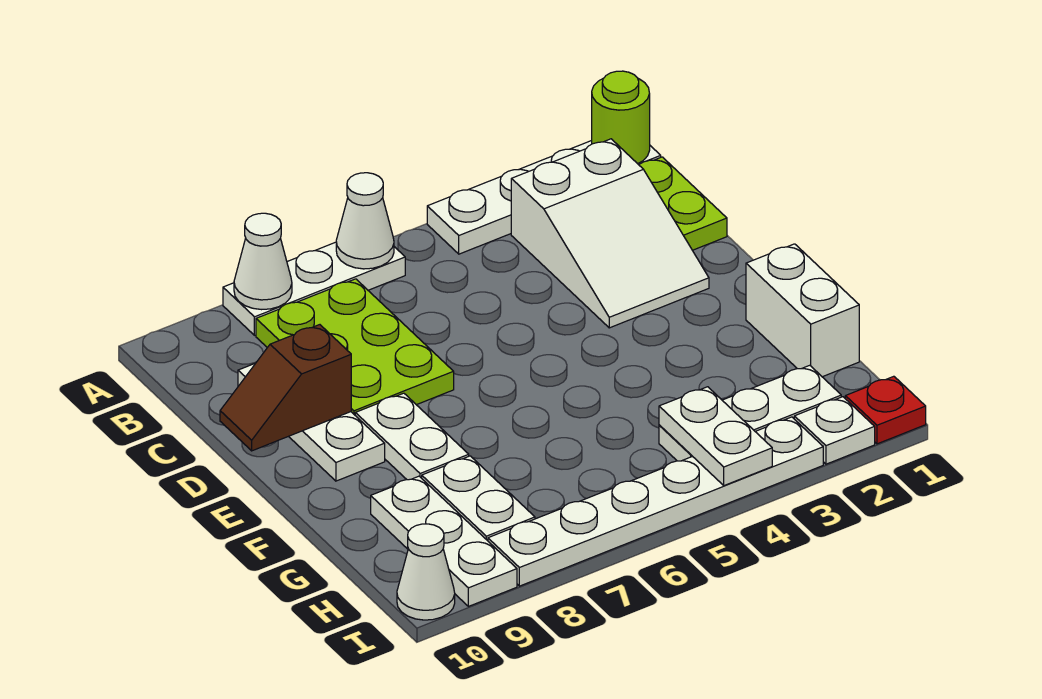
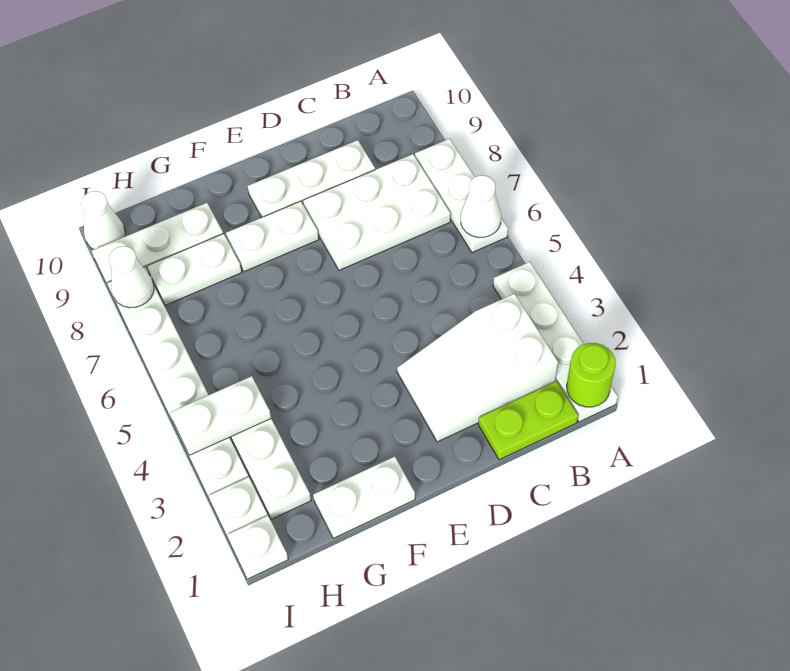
white cone A8 level 2 -> white cone I8 level 2
lime plate B7:D8 level 1 -> white plate B7:D8 level 1
brown slope D9:D10 level 2 top 9 -> none
white brick F1:G1 level 1 -> white plate F1:G1 level 1
red plate I1 level 1 -> white plate I1 level 1

